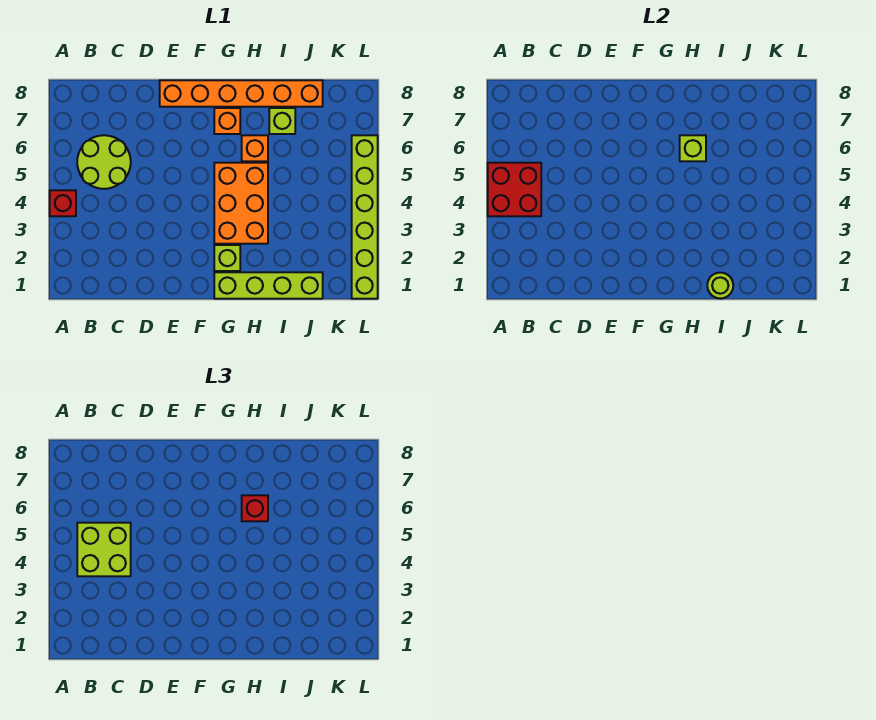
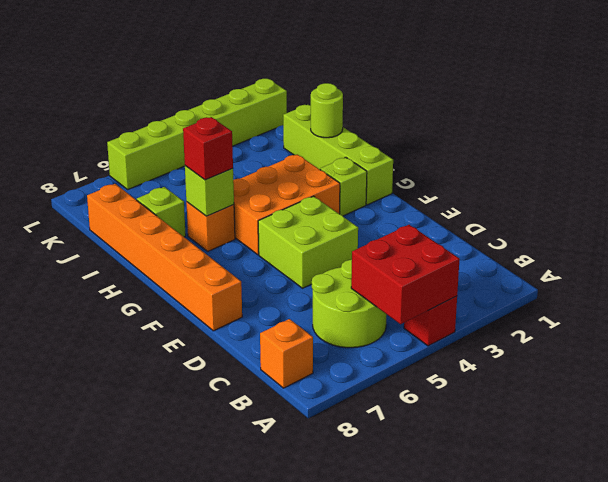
lime brick B4:C5 level 3 -> lime brick E4:F5 level 1
orange brick G7 level 1 -> orange brick B8 level 1

